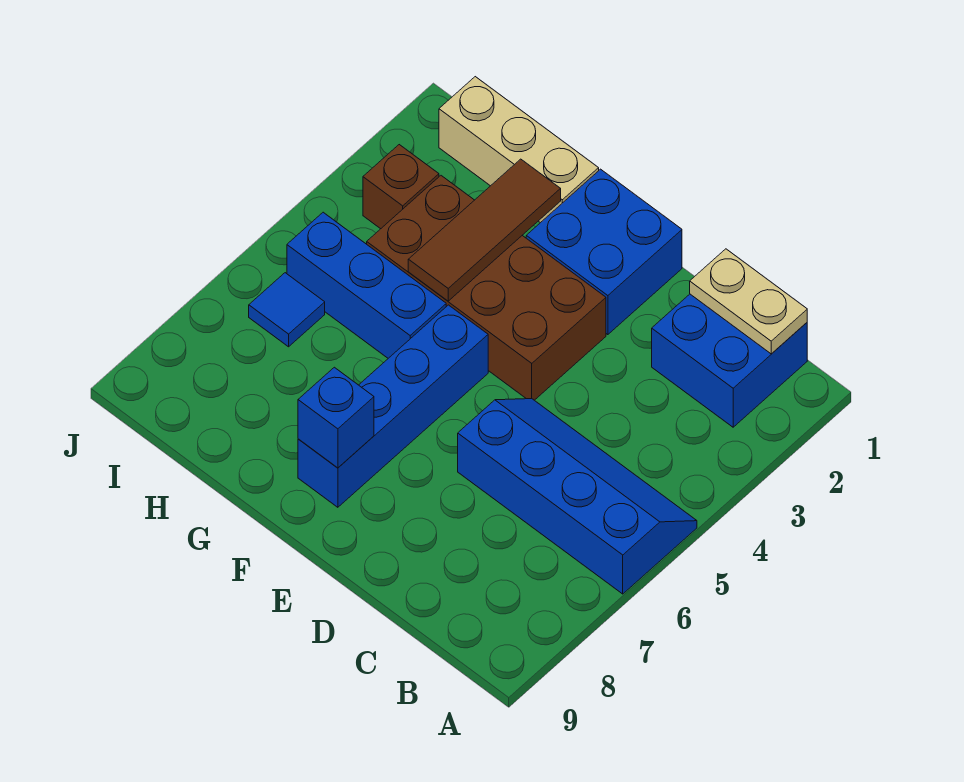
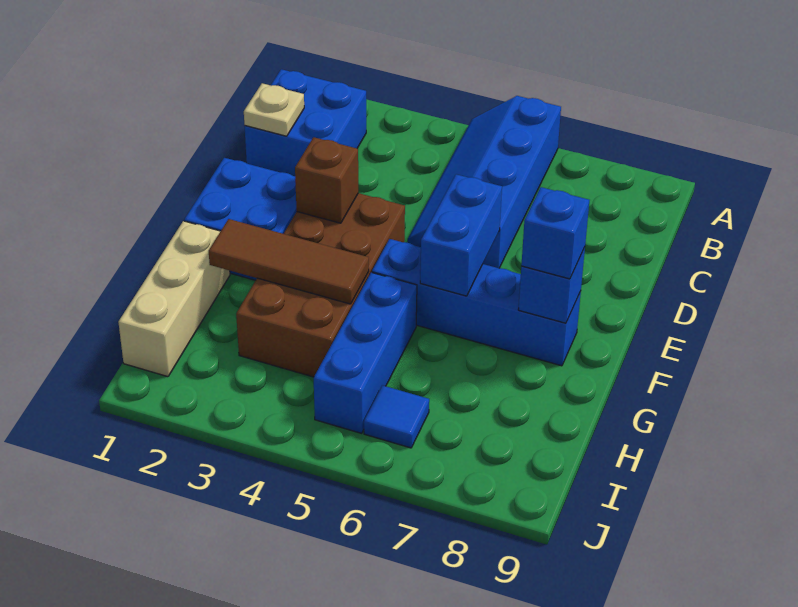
tan plate B1:C1 level 2 -> tan plate C1 level 2
none -> blue brick E6:F6 level 2
none -> blue brick F8 level 3
brown brick I3 level 1 -> brown brick E3 level 2

